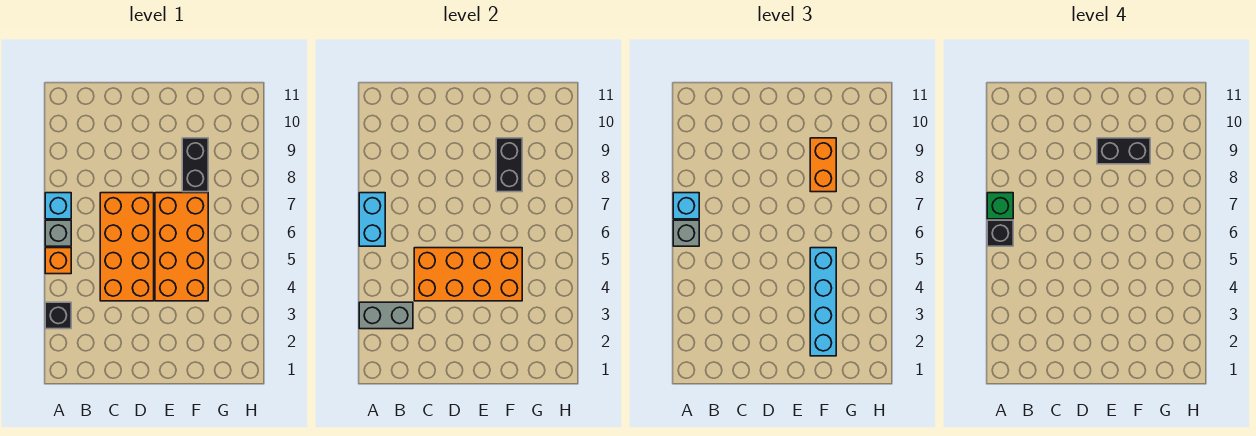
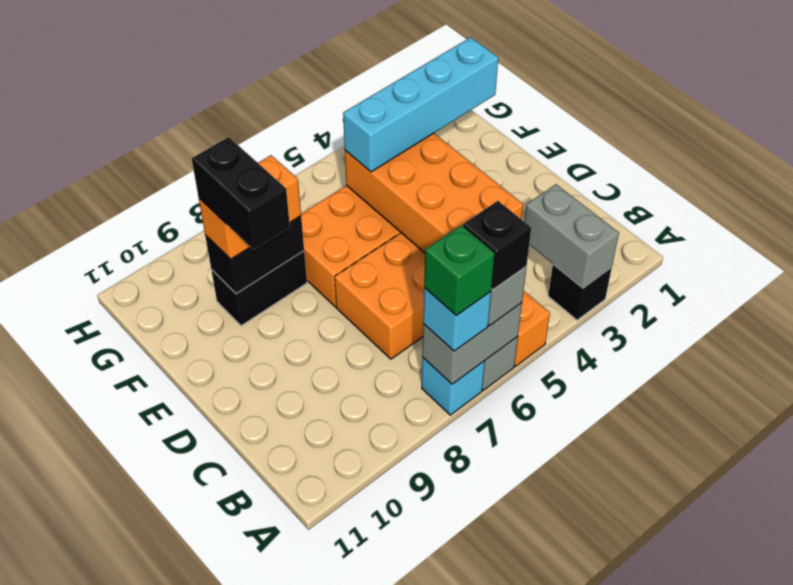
cyan brick A6:A7 level 2 -> grey brick A6:A7 level 2

